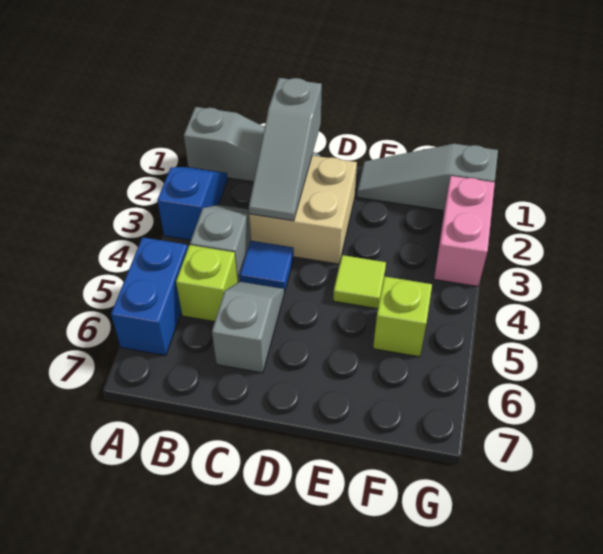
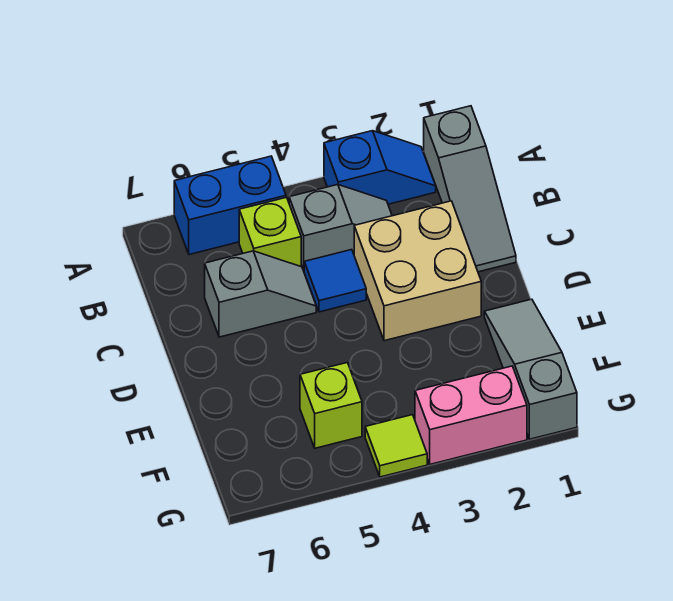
grey slope C1:C3 level 2 top 1 -> none
lime tile E4 level 1 -> lime tile G4 level 1

